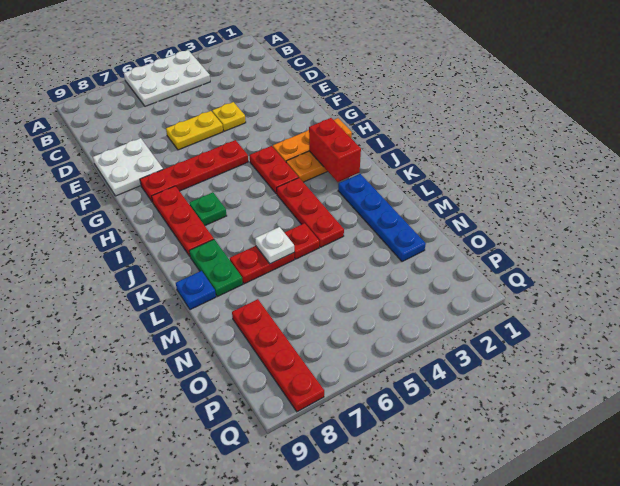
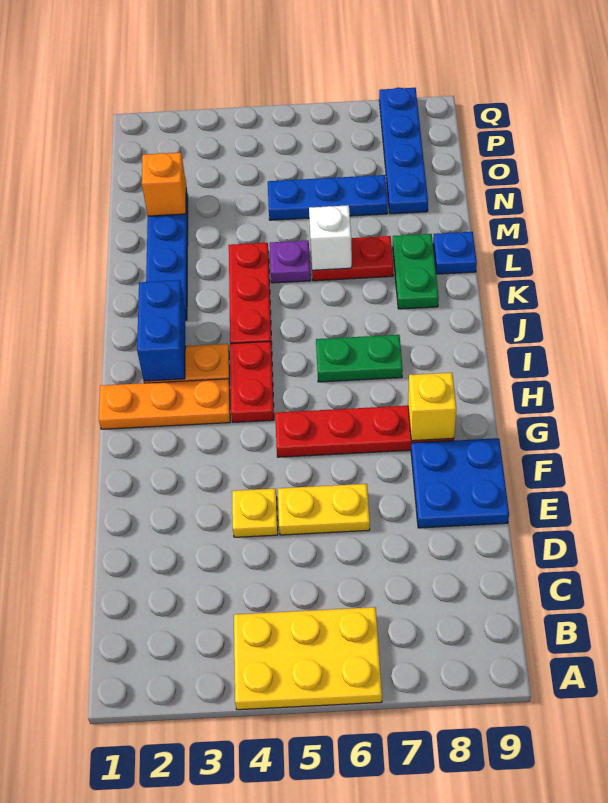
white plate A4:B6 level 1 -> yellow plate A4:B6 level 1
white plate E8:F9 level 1 -> blue plate E8:F9 level 1
none -> yellow brick G8 level 2
red plate H8:J8 level 1 -> none
red brick I2:J2 level 2 -> blue brick I2:J2 level 2
green plate I7 level 1 -> green plate I6:I7 level 1
red plate L5 level 1 -> purple plate L5 level 1
white plate L6 level 2 -> white brick L6 level 2
none -> orange brick N2 level 2
none -> blue plate N5:N7 level 1
red plate N8:Q8 level 1 -> blue plate N8:Q8 level 1

